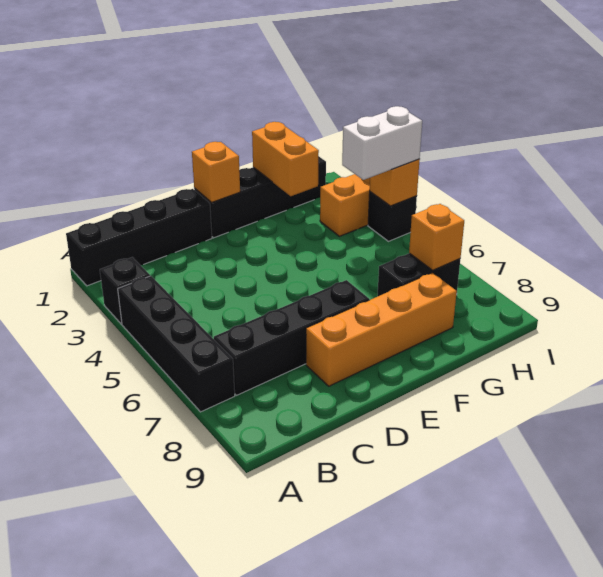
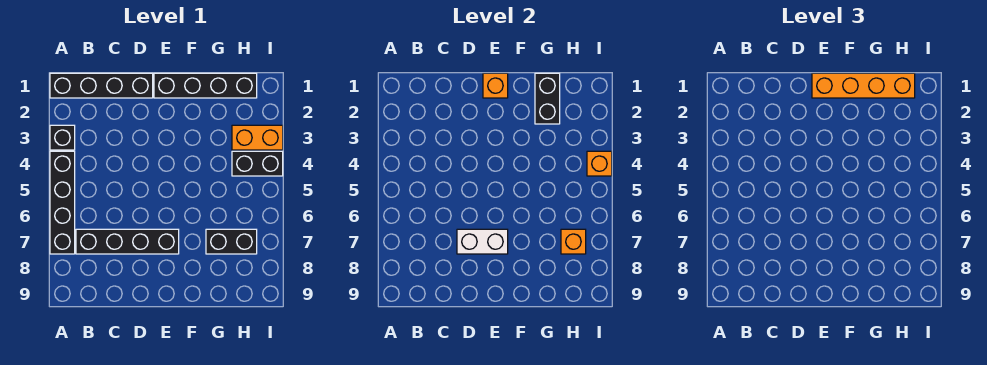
orange brick D8:G8 level 1 -> orange brick E1:H1 level 3
orange brick G1:G2 level 2 -> black brick G1:G2 level 2
white brick H4:I4 level 3 -> white brick D7:E7 level 2
black brick I4 level 1 -> black brick H4:I4 level 1

